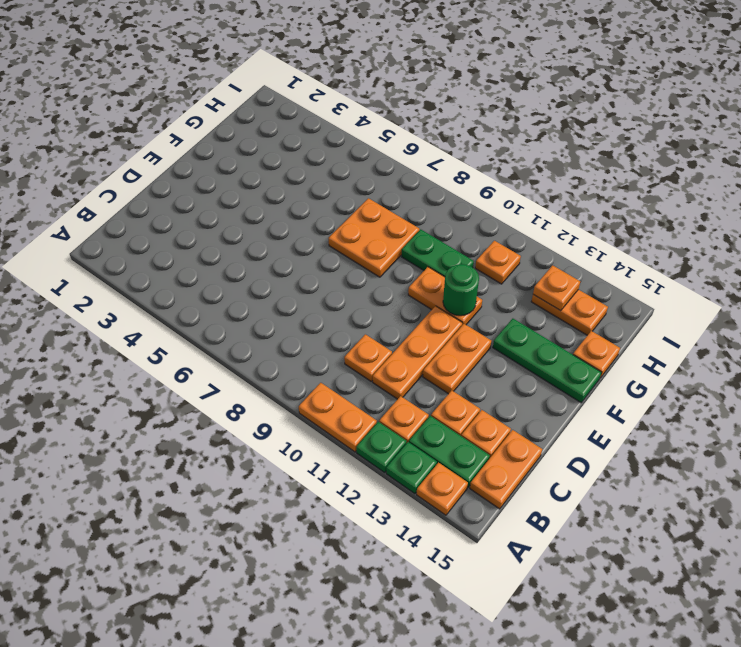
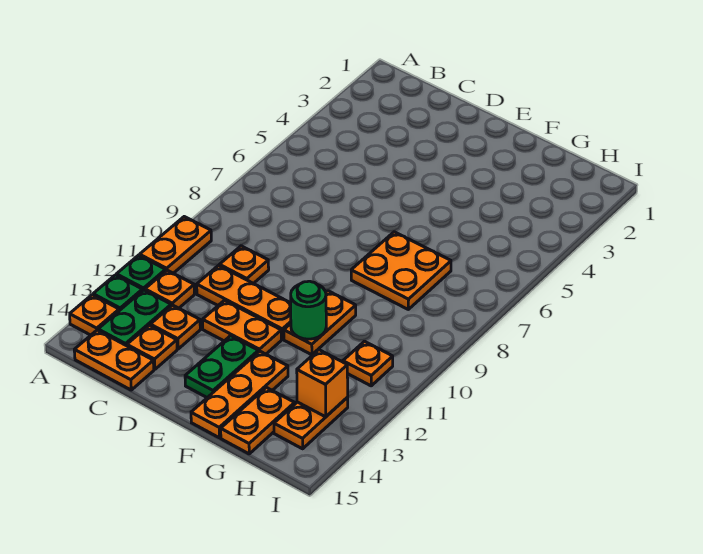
green plate F13:F15 level 1 -> orange plate F13:F15 level 1
green plate G9:G10 level 1 -> green plate E13:E14 level 1
orange plate G15 level 1 -> orange plate G14:G15 level 1
orange plate H13 level 2 -> orange brick H13 level 2

